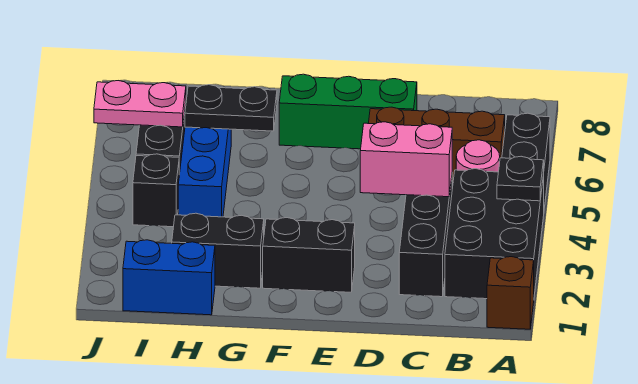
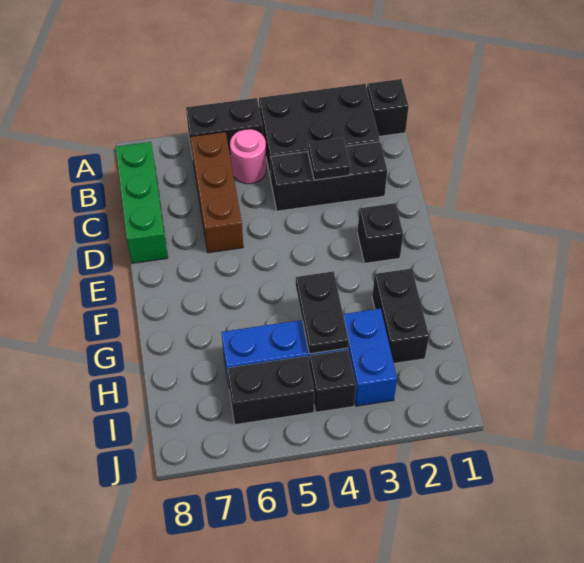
brown brick A1 level 1 -> black brick A1 level 1
black plate A4 level 2 -> black plate C3 level 2
pink brick C4:D4 level 2 -> none
green brick D7:F7 level 1 -> green brick B8:D8 level 1
black brick E2:F2 level 1 -> black brick E2 level 1
black plate G6:H6 level 2 -> black plate G4:H4 level 2
blue brick H1:I1 level 1 -> blue brick H3:I3 level 1
pink plate I6:J6 level 2 -> none

